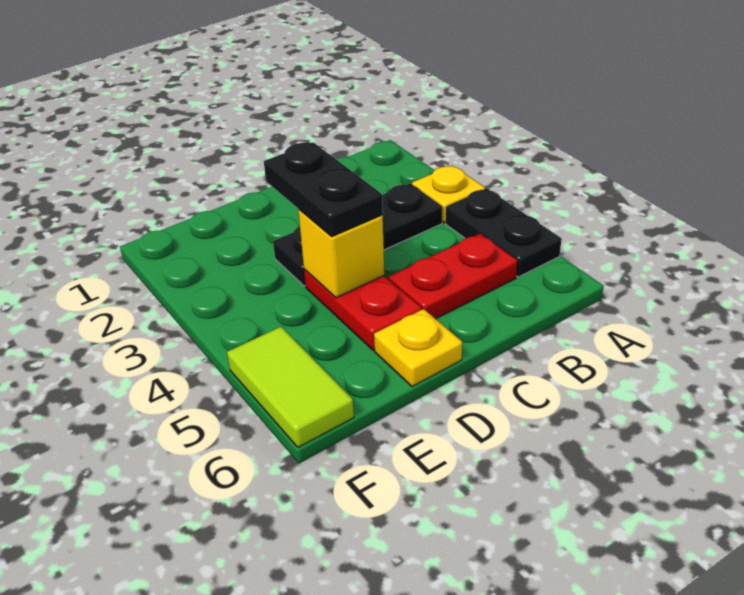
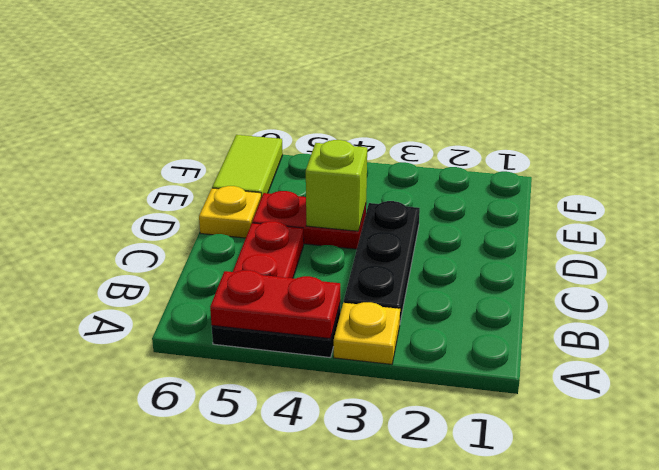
none -> red plate A4:A5 level 2
black plate D3:D4 level 3 -> none
yellow brick D4 level 2 -> lime brick D4 level 2
lime tile F5:F6 level 1 -> lime tile E6:F6 level 1

